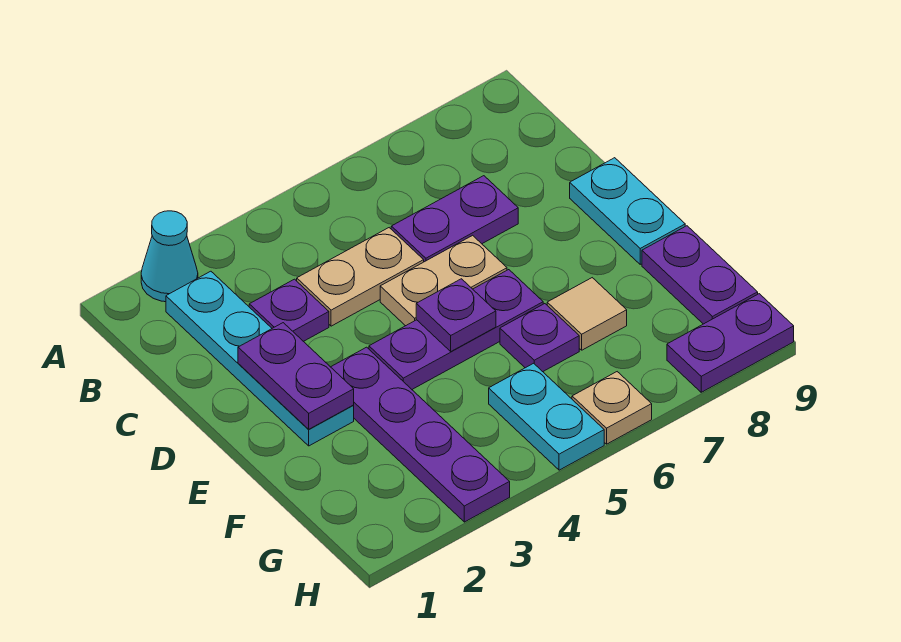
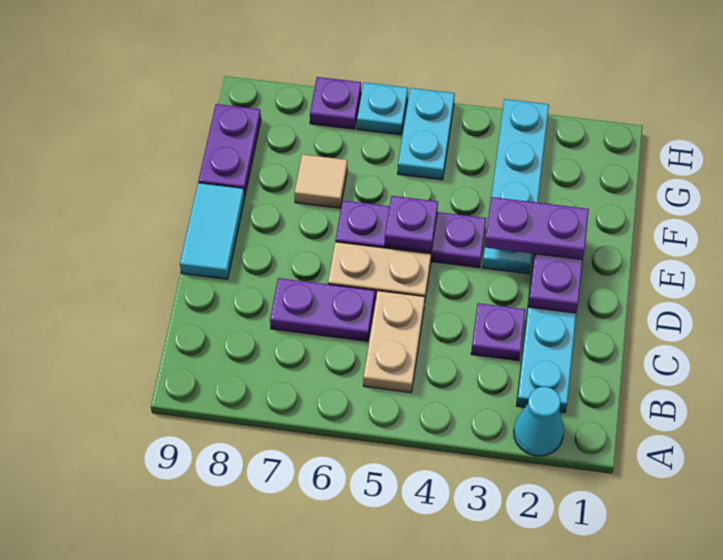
tan plate C4:C5 level 1 -> tan plate B5:C5 level 1
cyan plate D9:E9 level 1 -> cyan tile D9:E9 level 1
purple plate E3:H3 level 1 -> cyan plate E3:H3 level 1
purple plate F6 level 1 -> purple plate H7 level 1
tan plate H6 level 1 -> cyan plate H6 level 1
purple plate H8:H9 level 1 -> purple plate E2:E3 level 3

